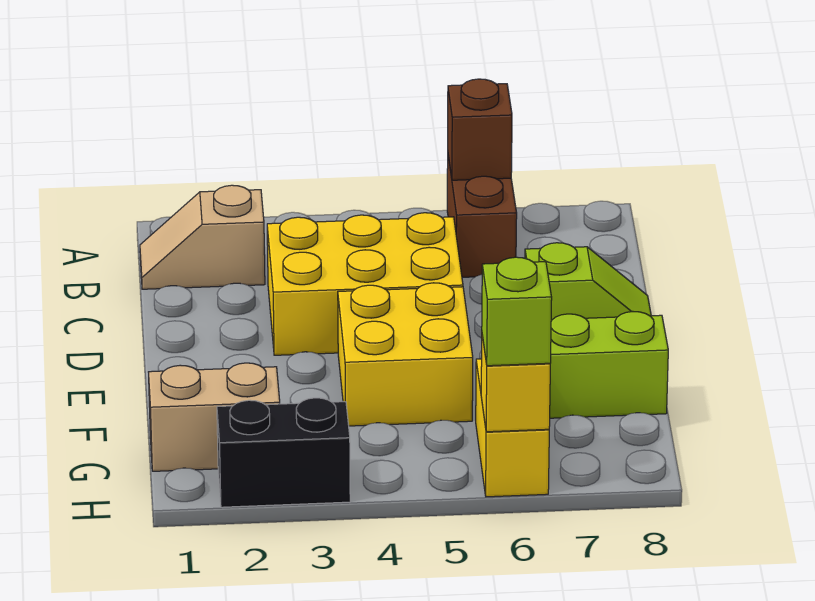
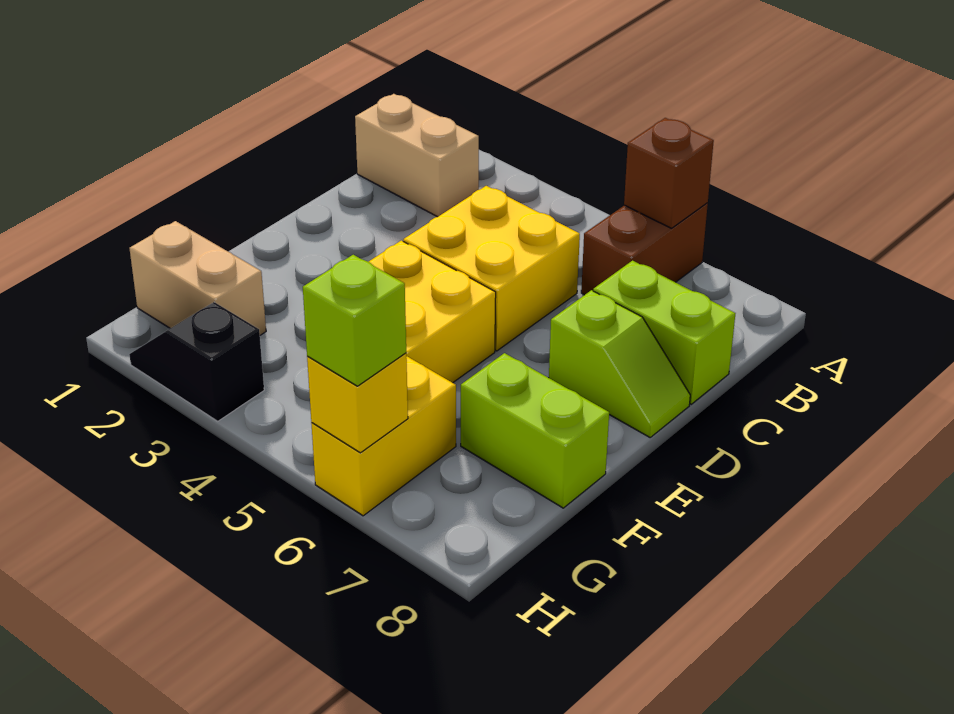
tan slope B1:B2 level 1 top 2 -> tan brick B1:B2 level 1
yellow brick C3:D5 level 1 -> yellow brick C4:D5 level 1
none -> lime brick C7:C8 level 1
black brick H2:H3 level 1 -> black slope H2:H3 level 1 top 3

